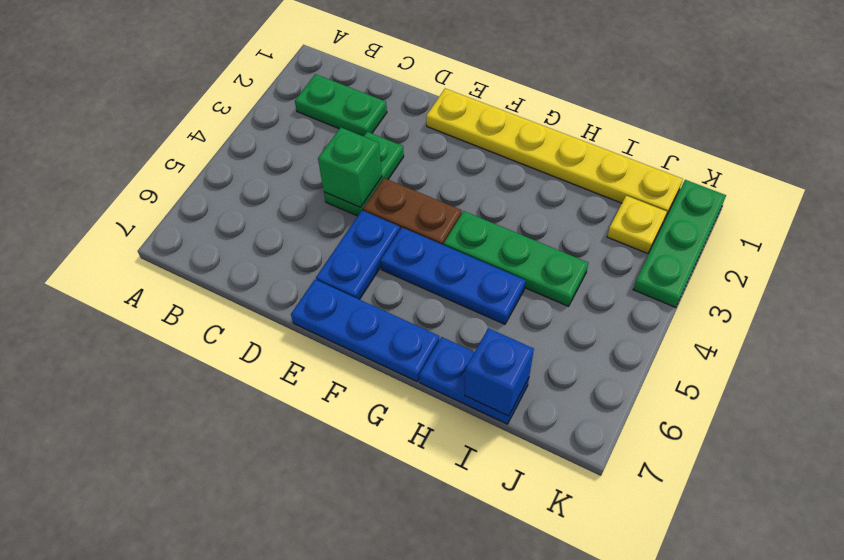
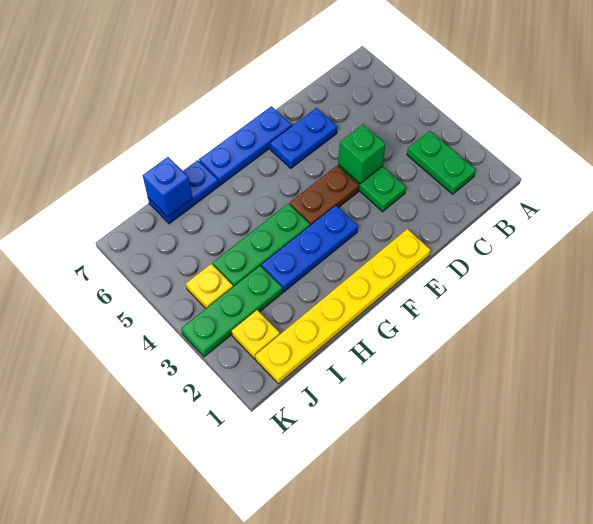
green plate B2:C2 level 1 -> green plate B2:B3 level 1
blue plate E5:E6 level 1 -> blue plate D6:E6 level 1
blue plate F5:H5 level 1 -> blue plate F3:H3 level 1
none -> yellow plate J4 level 1
green plate K1:K3 level 1 -> green plate I3:K3 level 1

